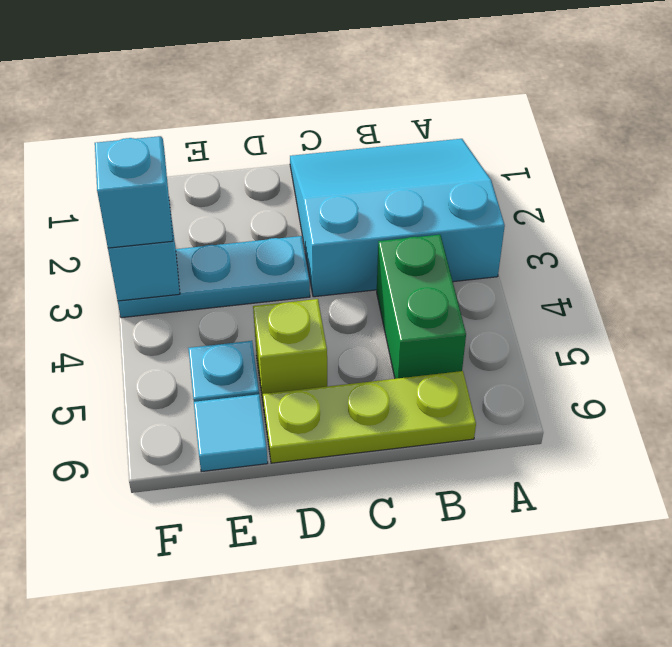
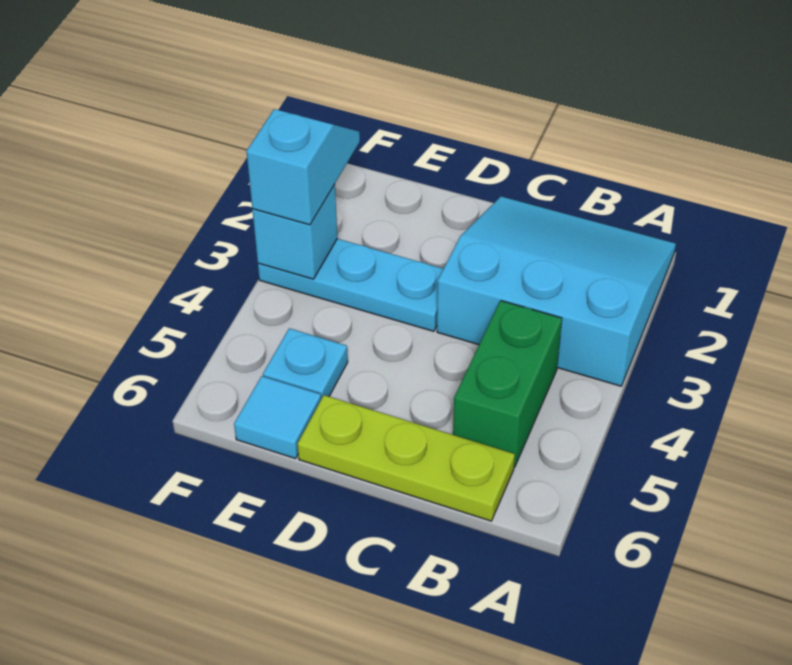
lime brick D5 level 1 -> none

